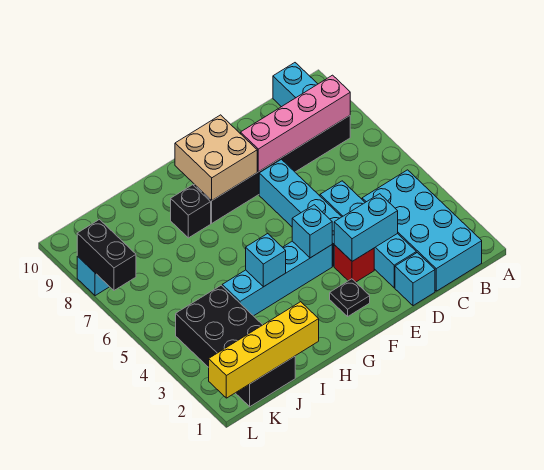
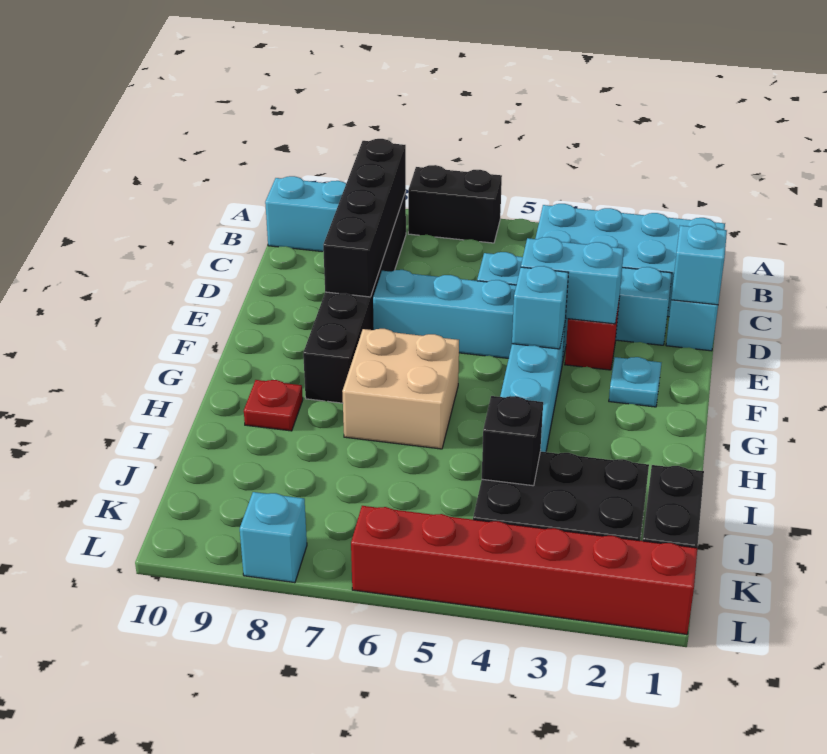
pink brick B8:E8 level 2 -> black brick B8:E8 level 2
cyan brick D3:E3 level 2 -> cyan brick E3:E4 level 2
black plate F2 level 1 -> cyan plate F2 level 1
tan brick F8:G9 level 2 -> tan brick G6:H7 level 1
cyan brick H4 level 2 -> cyan brick D1 level 2
black brick H8 level 1 -> black brick J4 level 2
none -> red plate H9 level 1
yellow brick I1:L1 level 2 -> none
none -> red brick L1:L6 level 1
black brick L7:L8 level 2 -> black brick A6:A7 level 1

